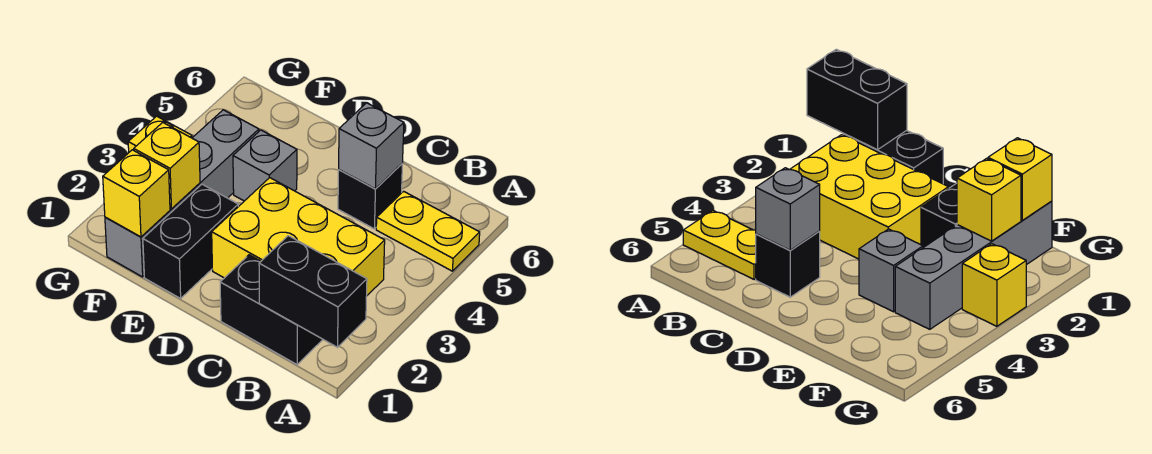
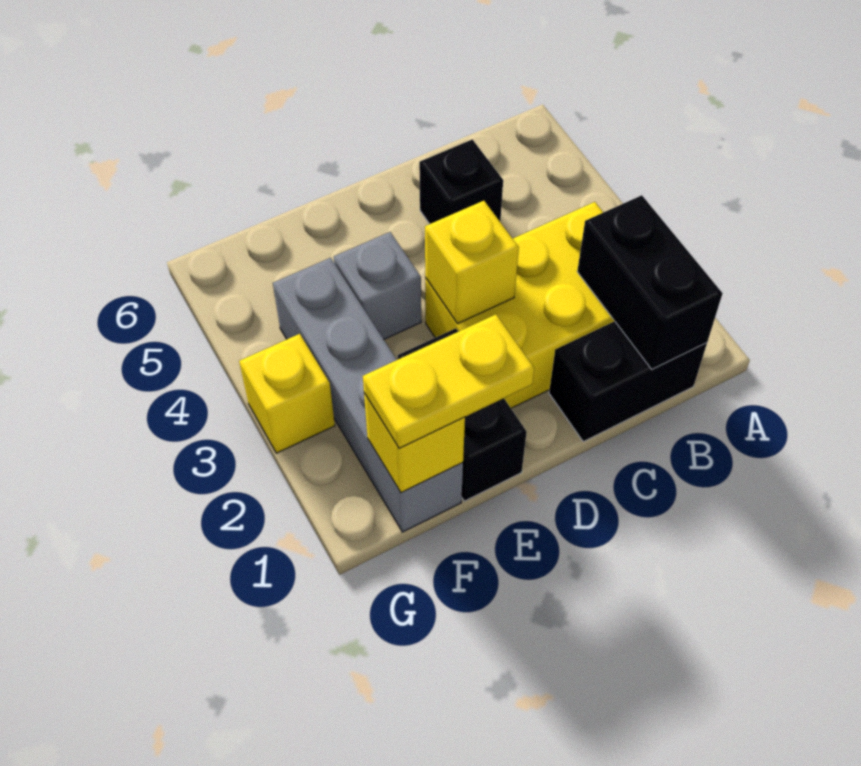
black brick A1:B1 level 2 -> black brick B1:B2 level 2
yellow plate A5:B5 level 1 -> yellow plate E1:F1 level 3
grey brick C5 level 2 -> none
yellow brick F2 level 2 -> yellow brick D3 level 2

